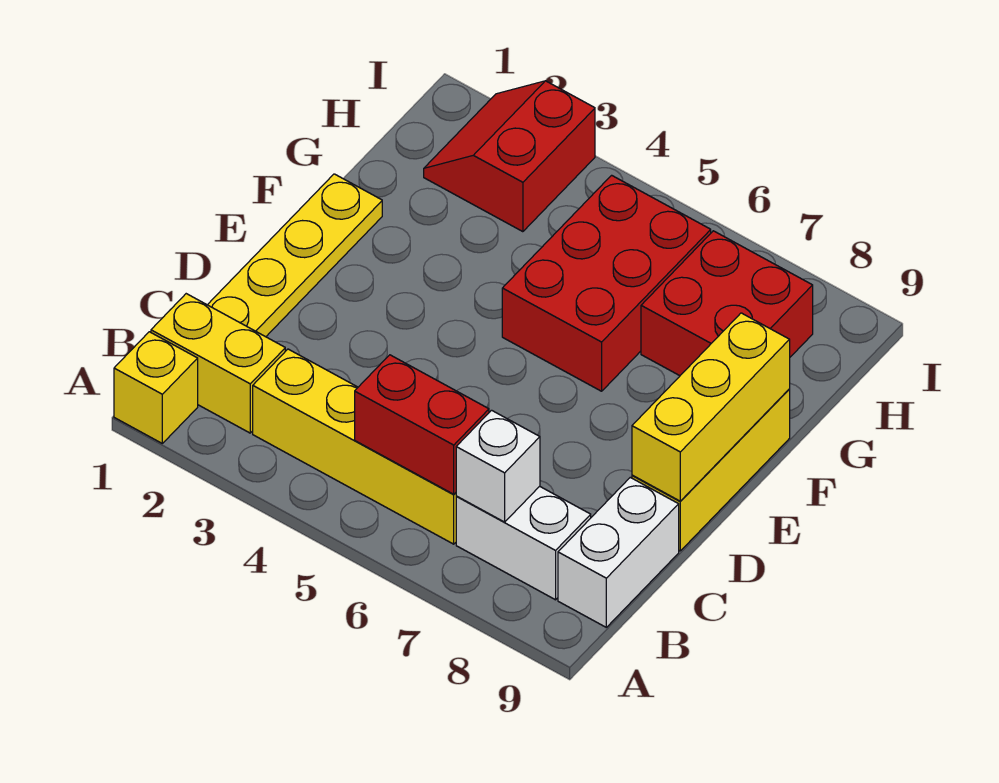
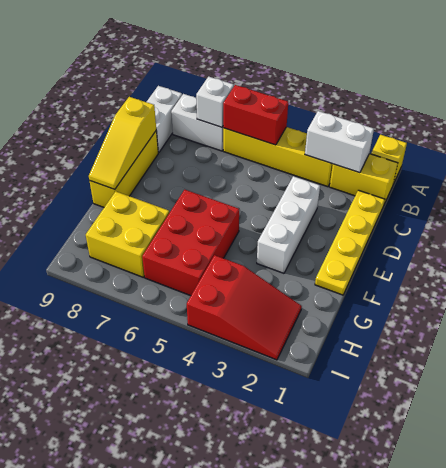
none -> white brick B2:B3 level 2
none -> white brick D3:F3 level 1
yellow brick D9:F9 level 2 -> yellow slope D9:F9 level 2 top D
red brick G7:H8 level 1 -> yellow brick G7:H8 level 1
red slope H2:I3 level 1 top 3 -> red slope H2:I4 level 1 top 4

